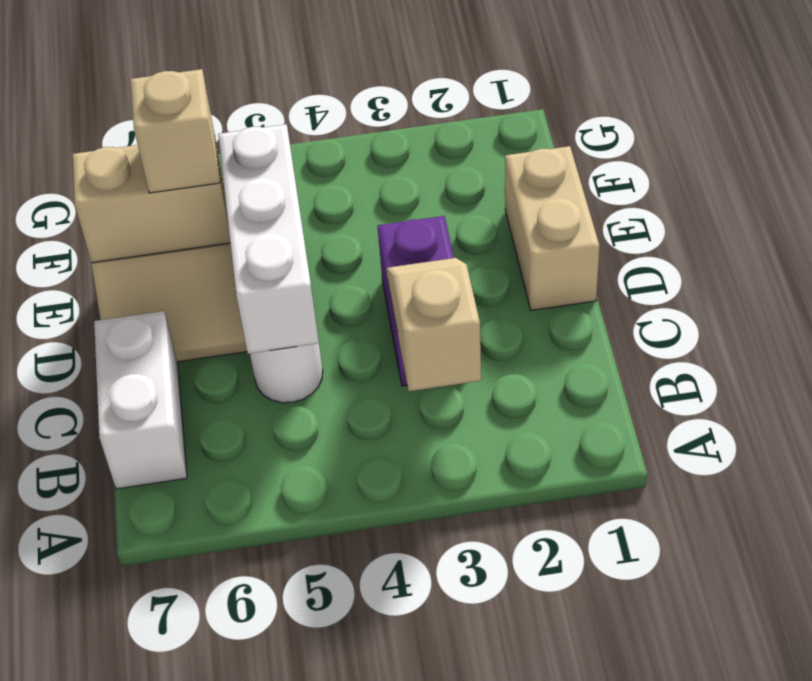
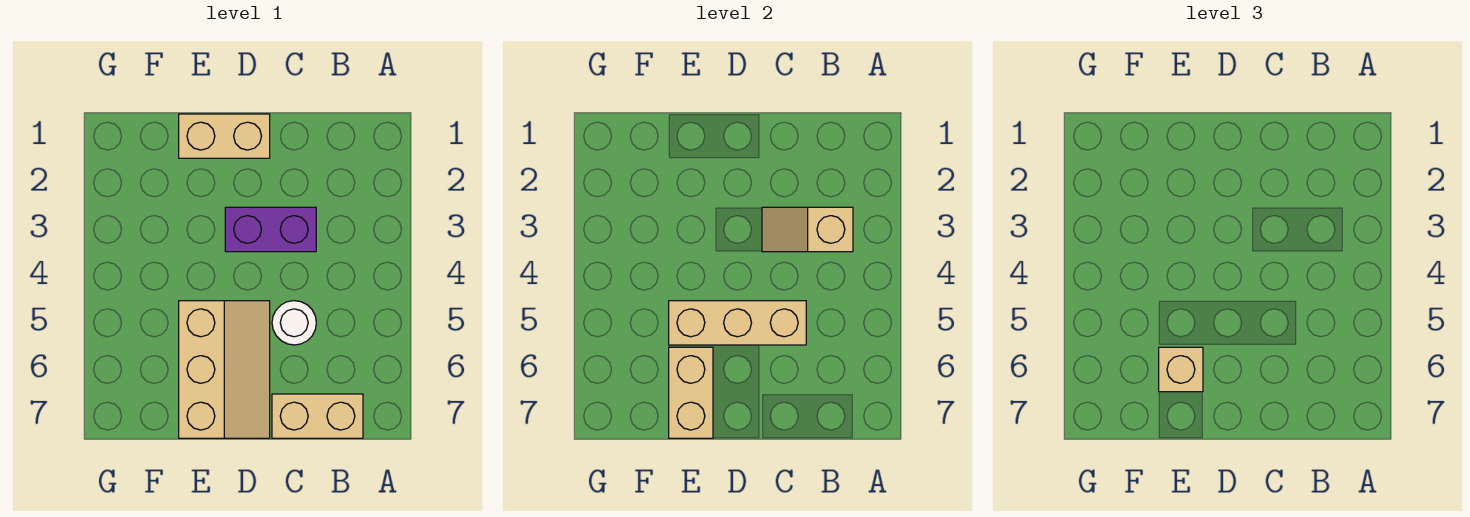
white brick B7:C7 level 1 -> tan brick B7:C7 level 1
white brick C5:E5 level 2 -> tan brick C5:E5 level 2

